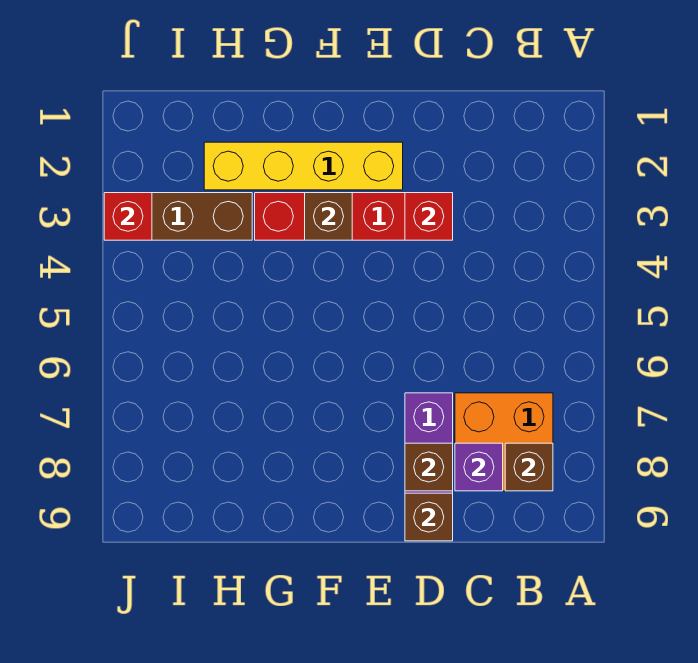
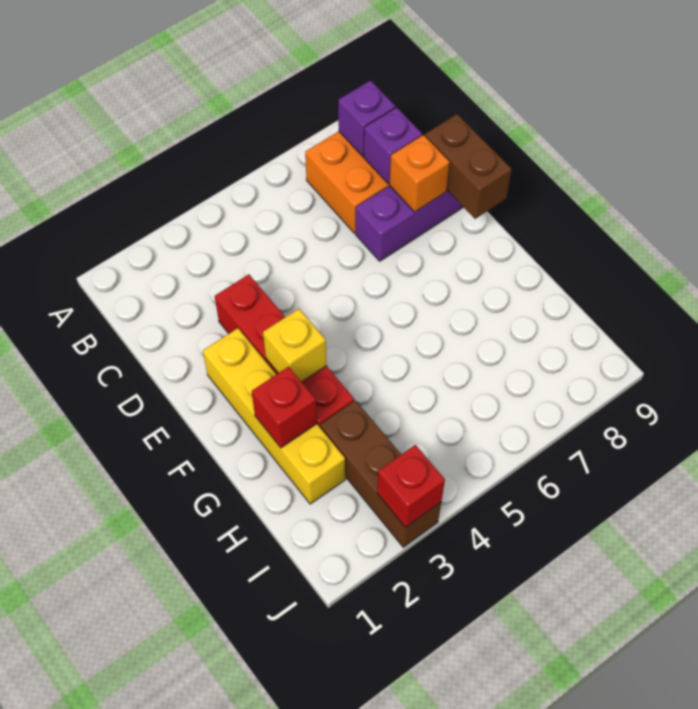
brown brick B8 level 2 -> purple brick B8 level 2
red brick D3 level 2 -> red brick G2 level 2
brown brick D8 level 2 -> orange brick D8 level 2
brown brick D9 level 2 -> brown brick D9:E9 level 2
brown brick F3 level 2 -> yellow brick F3 level 2

